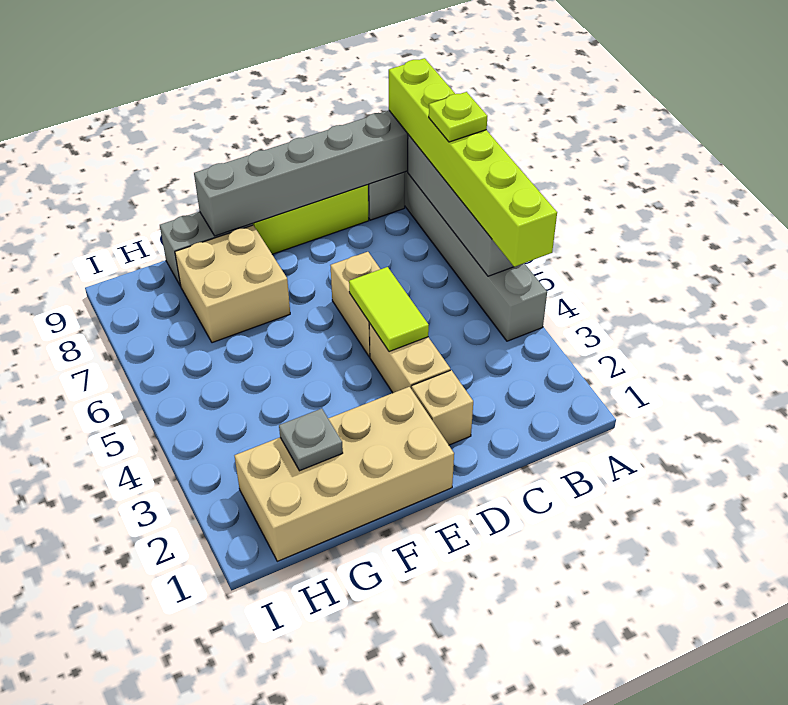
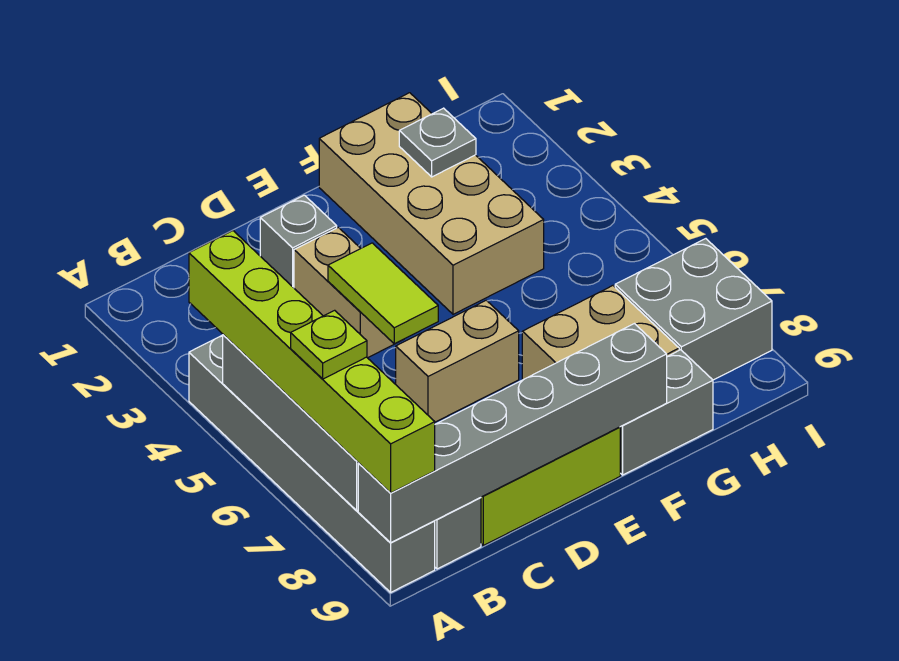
tan brick D2 level 1 -> grey brick D2 level 1
tan brick D5:D6 level 1 -> tan brick D6:E6 level 1
tan brick E1:H2 level 1 -> tan brick F1:G4 level 1
none -> grey brick H7:I8 level 1

